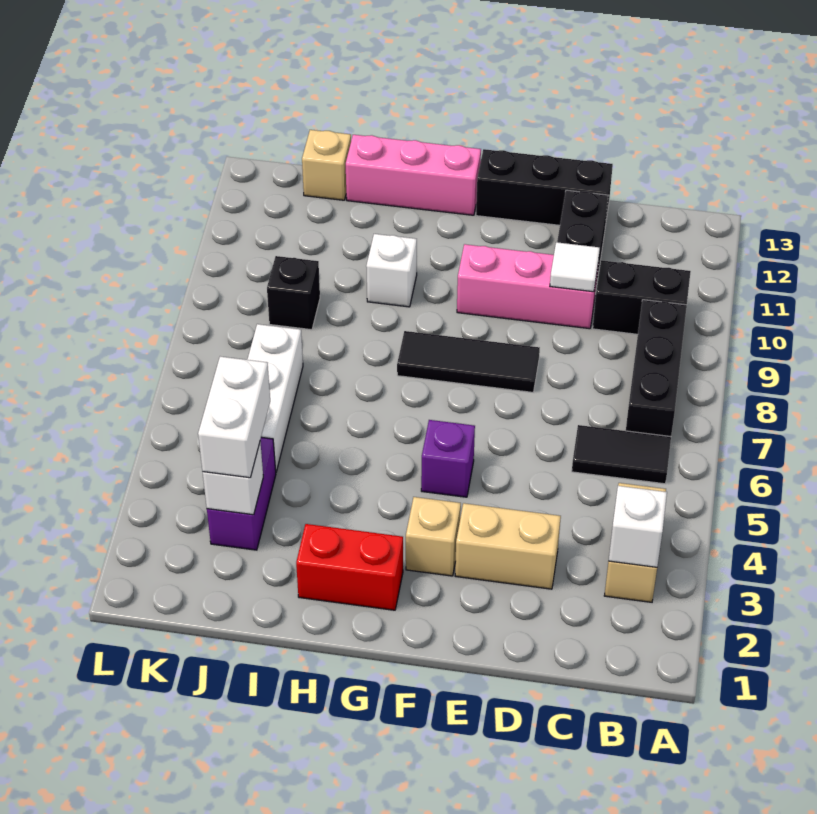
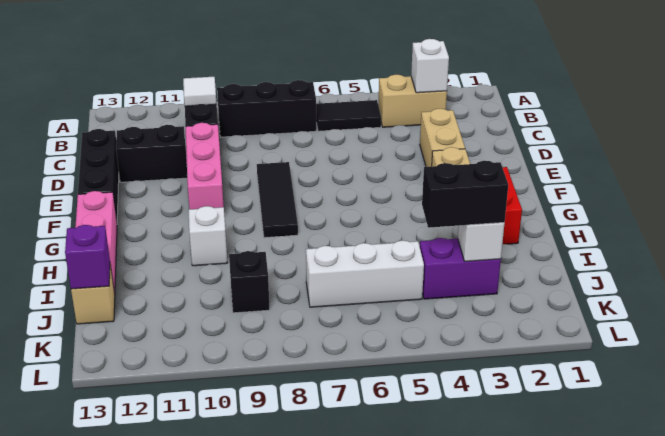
black tile B6:C6 level 1 -> black tile B5:B6 level 1
white tile D10 level 2 -> white tile B10 level 2
purple brick F5 level 1 -> purple brick J13 level 2
white brick J3:J4 level 3 -> black brick J3:J4 level 3

